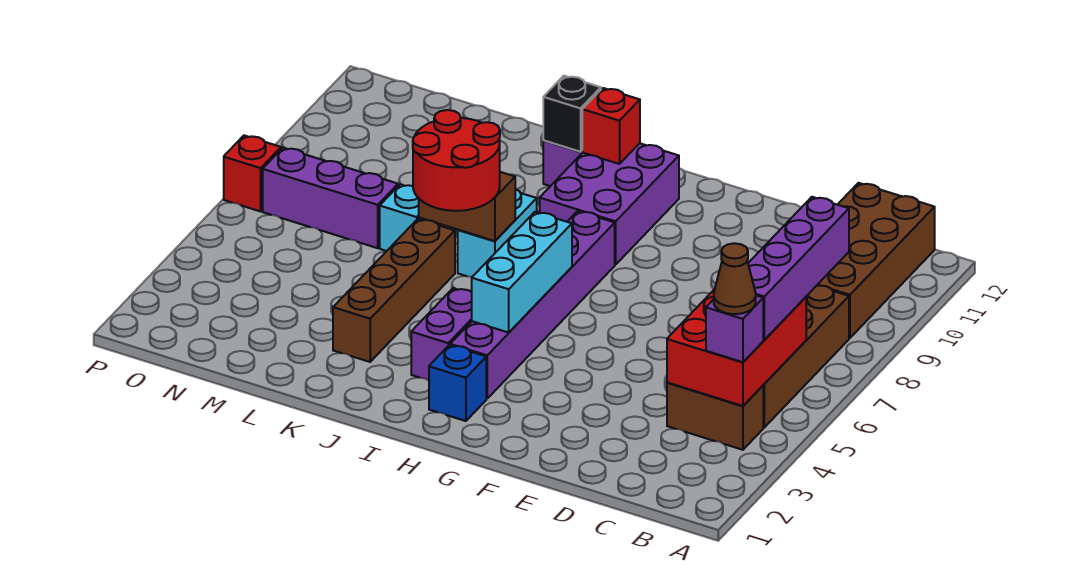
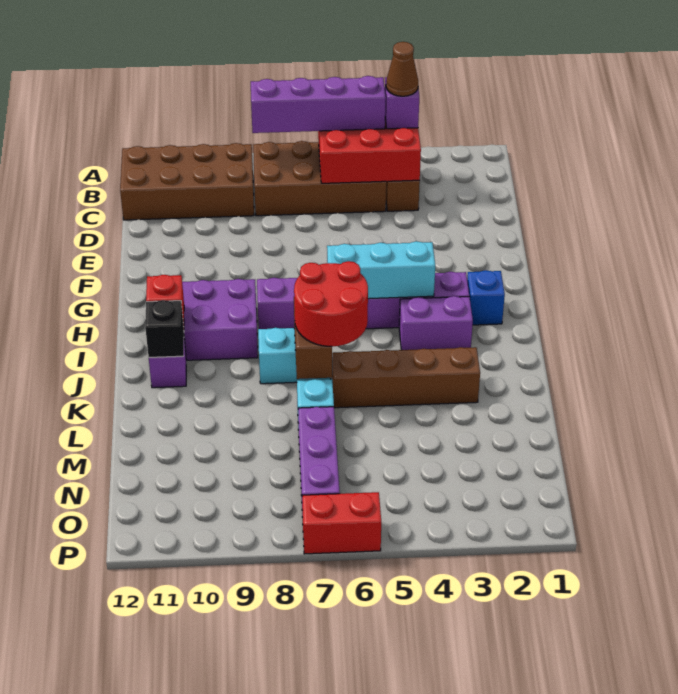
red brick P7 level 1 -> red brick P6:P7 level 1

